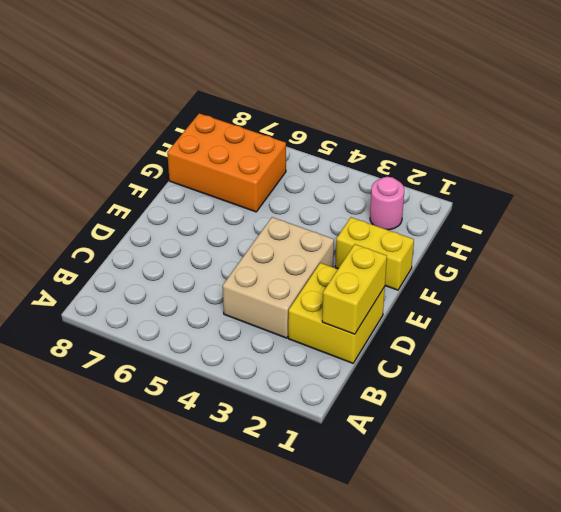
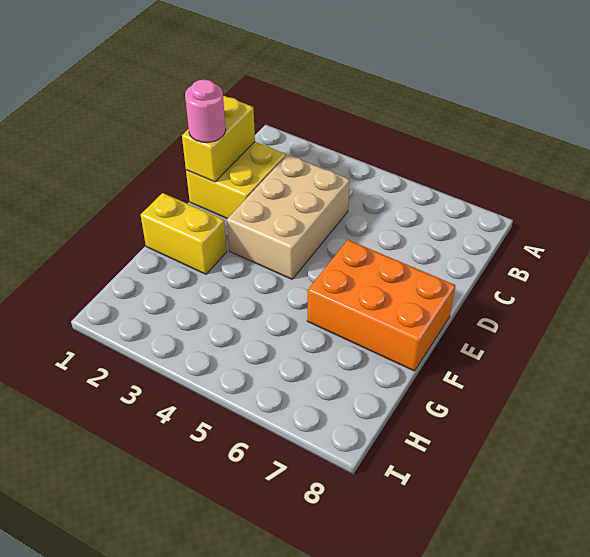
orange brick G6:H8 level 1 -> orange brick E6:F8 level 1
pink round brick H2 level 1 -> pink round brick D1 level 3

